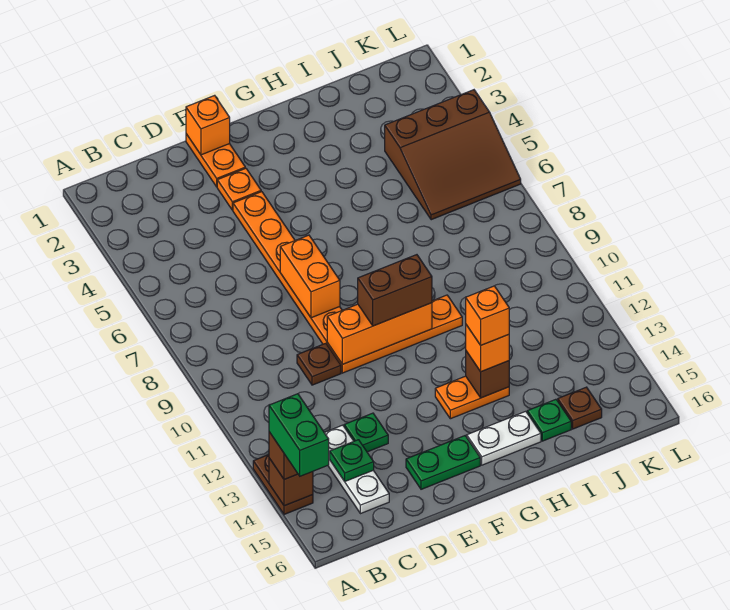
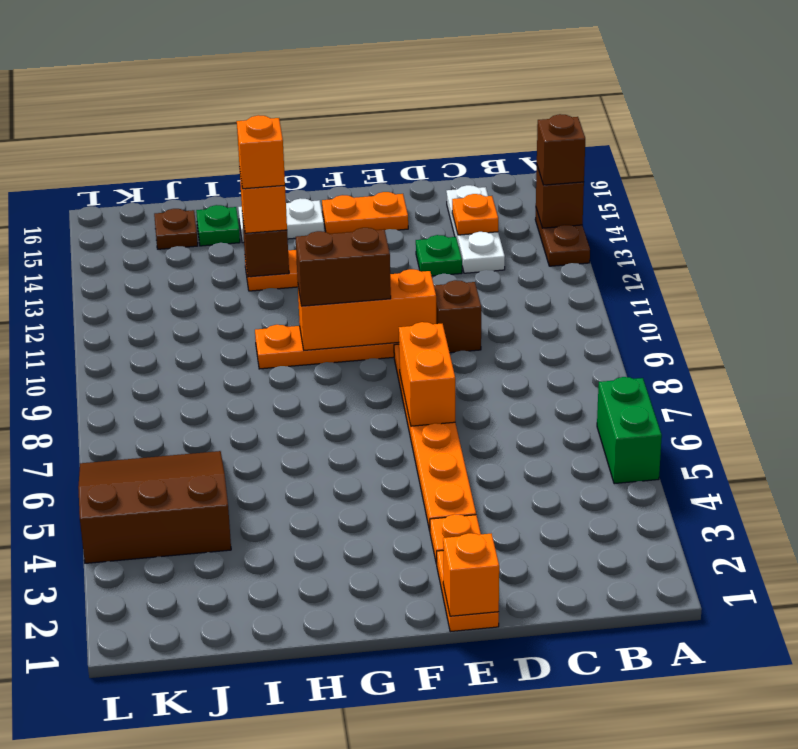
green brick A14:A15 level 4 -> green brick A5:A6 level 1
green plate C14 level 2 -> orange plate C14 level 2
brown plate D10 level 1 -> brown brick D10 level 1
green plate E15:F15 level 1 -> orange plate E15:F15 level 1

